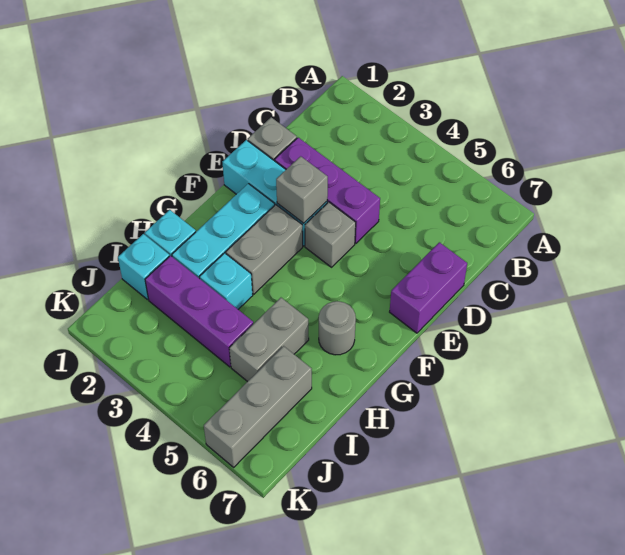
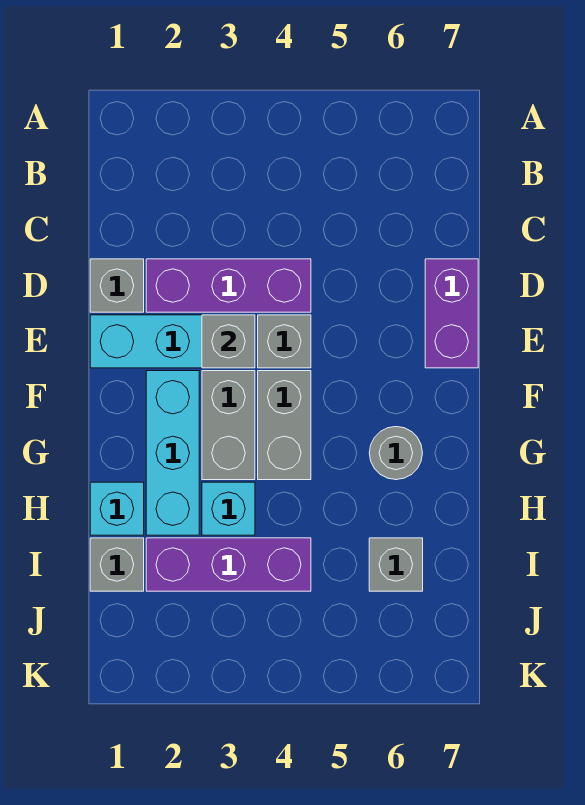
grey brick H5:I5 level 1 -> grey brick F4:G4 level 1
cyan brick I1 level 1 -> grey brick I1 level 1
grey brick I6:K6 level 1 -> grey brick I6 level 1

